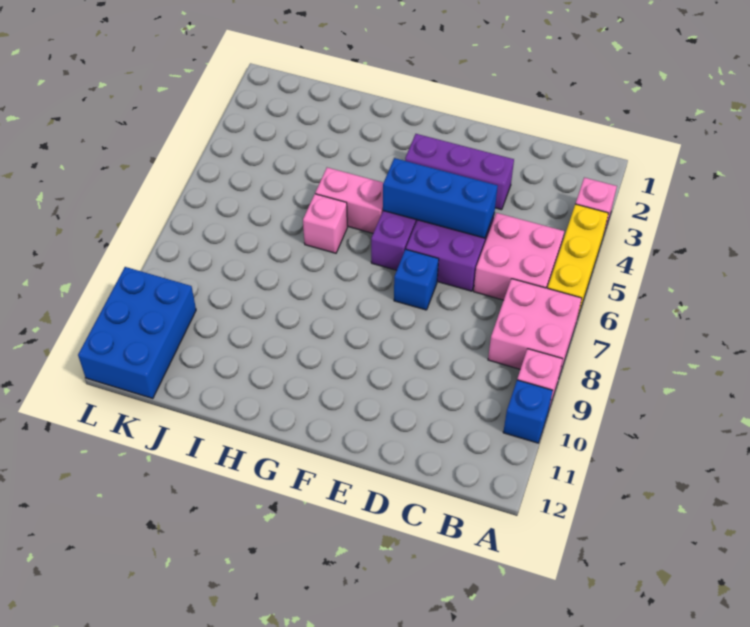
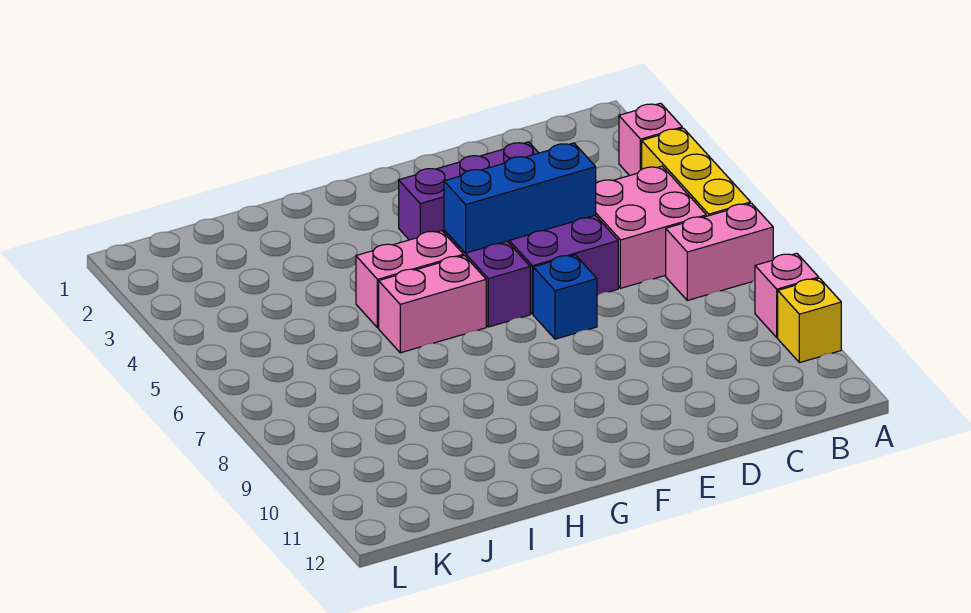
pink brick A7:B8 level 1 -> pink brick A7:B7 level 1
blue brick A10 level 1 -> yellow brick A10 level 1
pink brick H6 level 1 -> pink brick G6:H6 level 1
blue brick K10:L12 level 1 -> none

